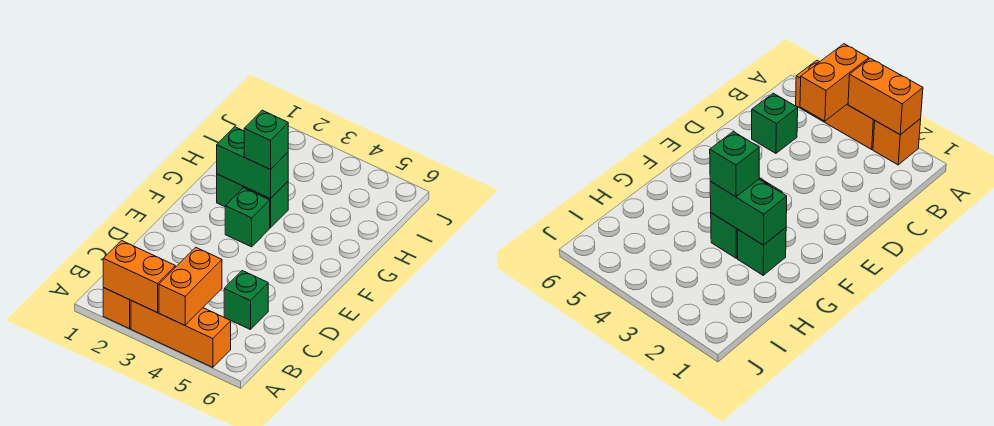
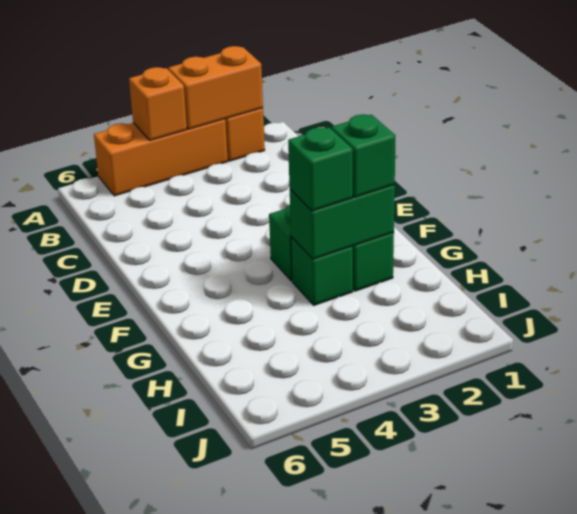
orange brick A4:B4 level 2 -> orange brick A4 level 2
green brick C5 level 1 -> green brick G2 level 3

